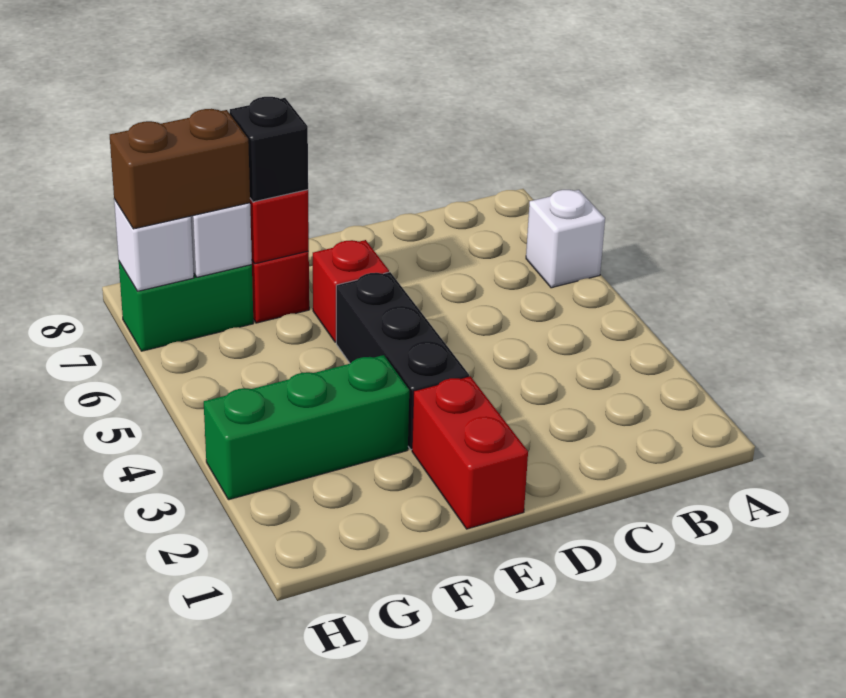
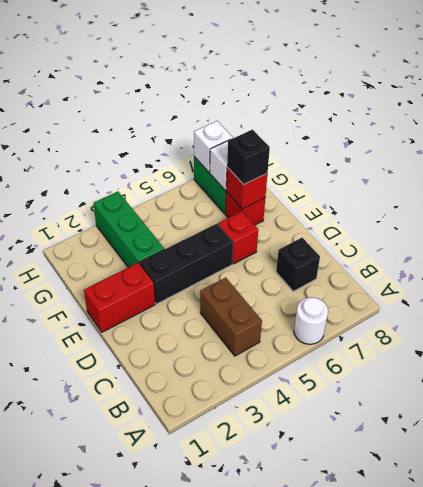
white brick A6 level 1 -> white round brick A6 level 1
none -> black brick C7 level 1
brown brick G7:H7 level 3 -> brown brick B4:C4 level 1

